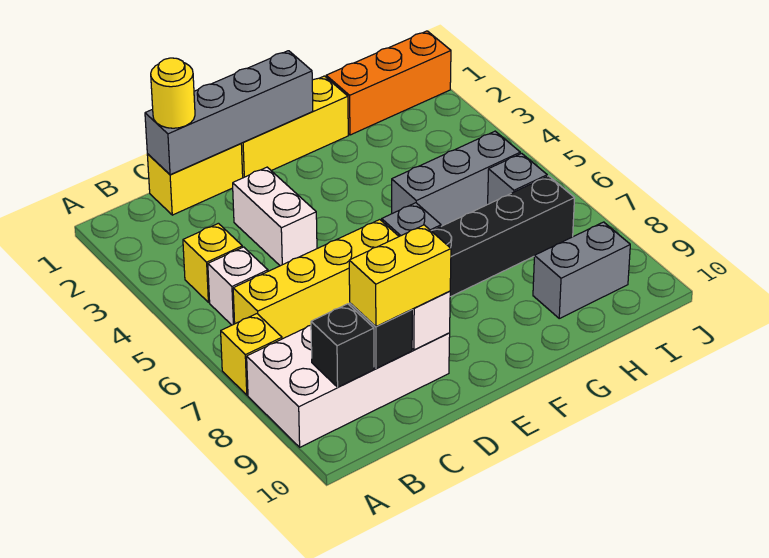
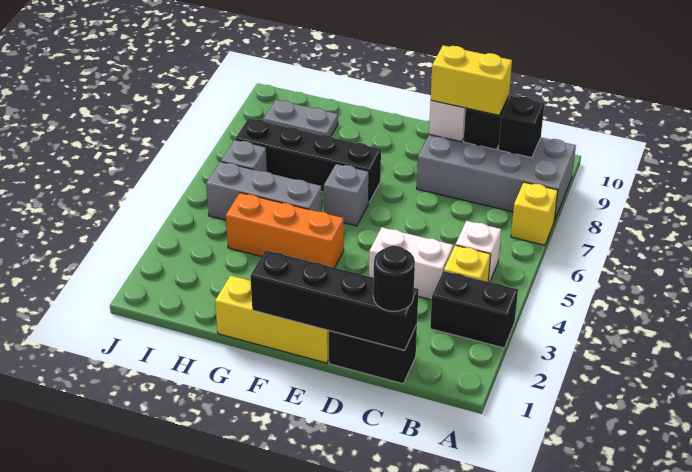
none -> black brick A3:B3 level 1
white brick A8:D9 level 1 -> grey brick A8:D9 level 1
yellow brick B6:E6 level 1 -> none
yellow brick C1:D1 level 1 -> black brick C1:D1 level 1
grey brick C1:F1 level 2 -> black brick C1:F1 level 2
yellow round brick C1 level 3 -> black round brick C1 level 3
white brick D3:D4 level 1 -> white brick C4:D4 level 1
orange brick H1:J1 level 1 -> orange brick F4:H4 level 1
grey brick H9:I9 level 1 -> grey plate H9:I9 level 1

